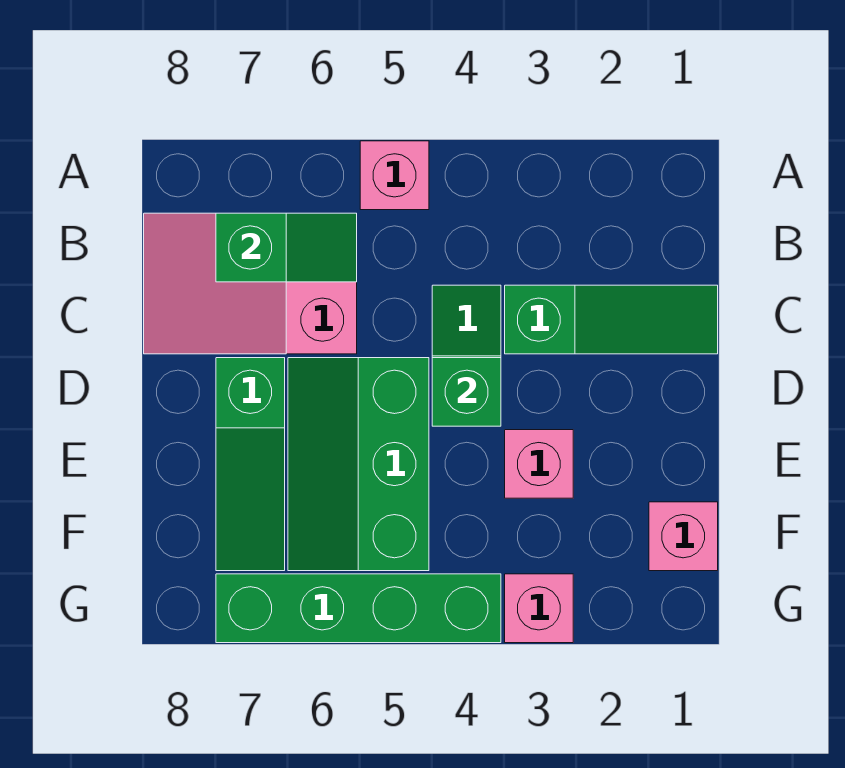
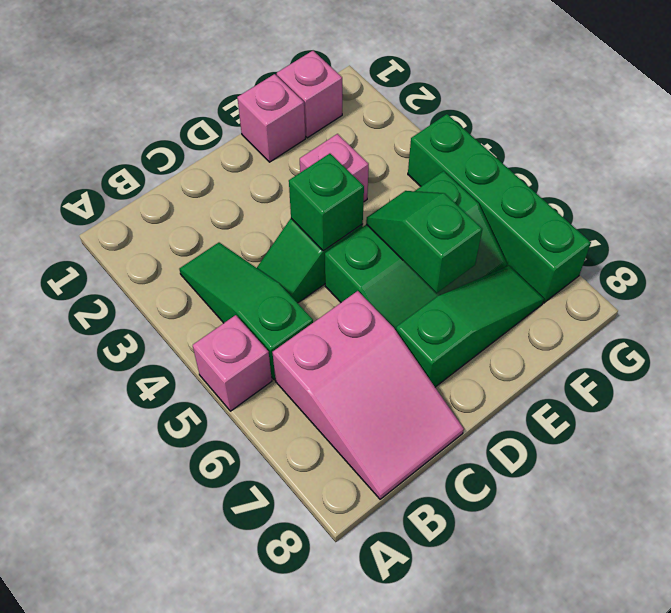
green slope B6:B7 level 2 top 7 -> green slope E5:E6 level 2 top 6
green slope C1:C3 level 1 top 3 -> green slope B3:B5 level 1 top 5
pink brick G3 level 1 -> pink brick E1 level 1

